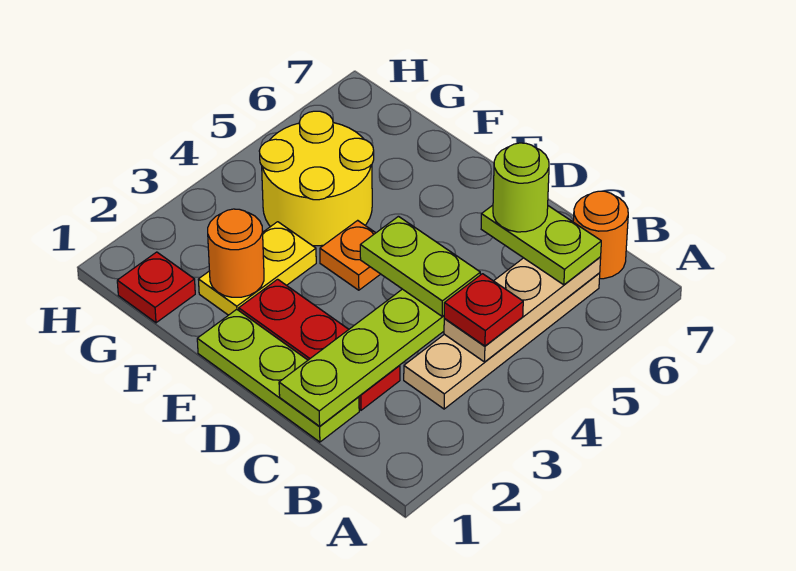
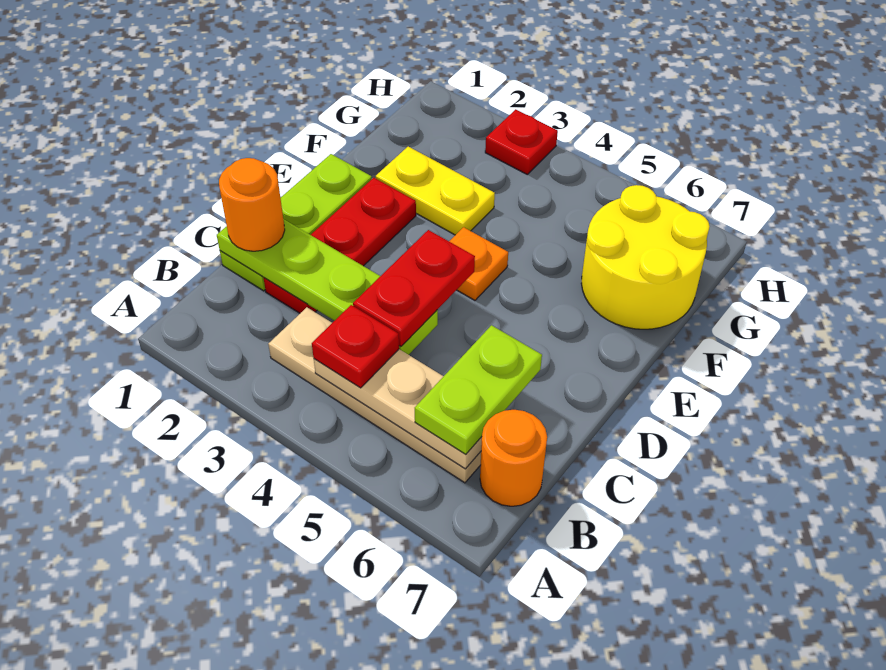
lime plate C4:D4 level 3 -> red plate C4:D4 level 3
lime round brick C6 level 4 -> none
orange round brick F2 level 2 -> orange round brick C1 level 3
yellow round brick F4:G5 level 1 -> yellow round brick F6:G7 level 1
red plate G1 level 1 -> red plate H3 level 1

